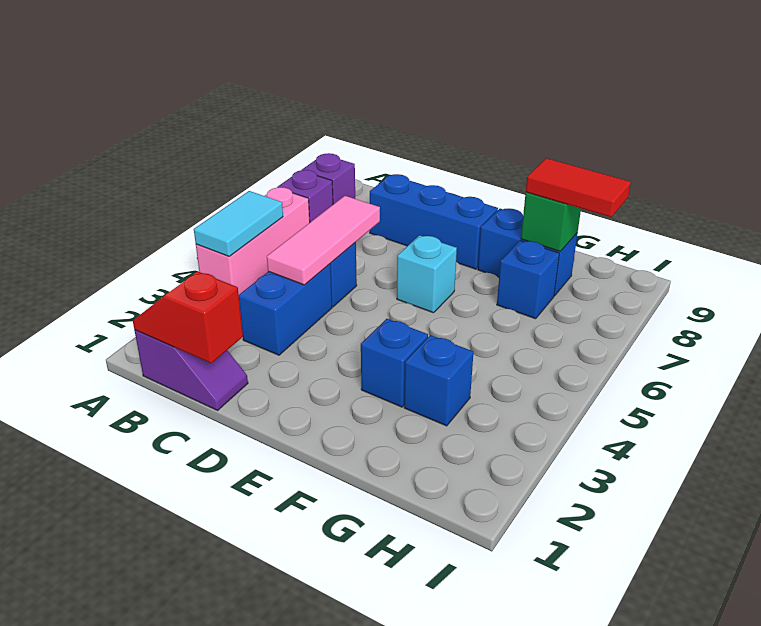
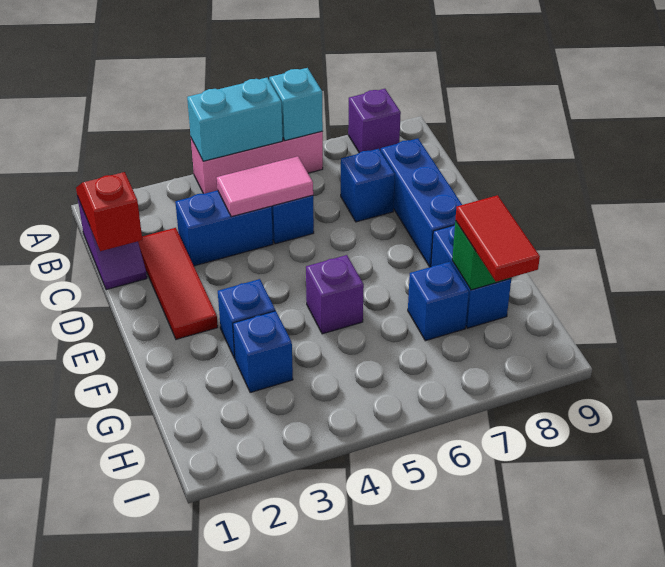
cyan tile A4:A5 level 2 -> cyan brick A4:A5 level 2
purple brick A7 level 1 -> purple brick F5 level 1
none -> red tile C2:E2 level 1
pink tile C4:C6 level 2 -> pink tile C4:C5 level 2
none -> blue brick C7 level 1
cyan brick E6 level 1 -> cyan brick A6 level 2

